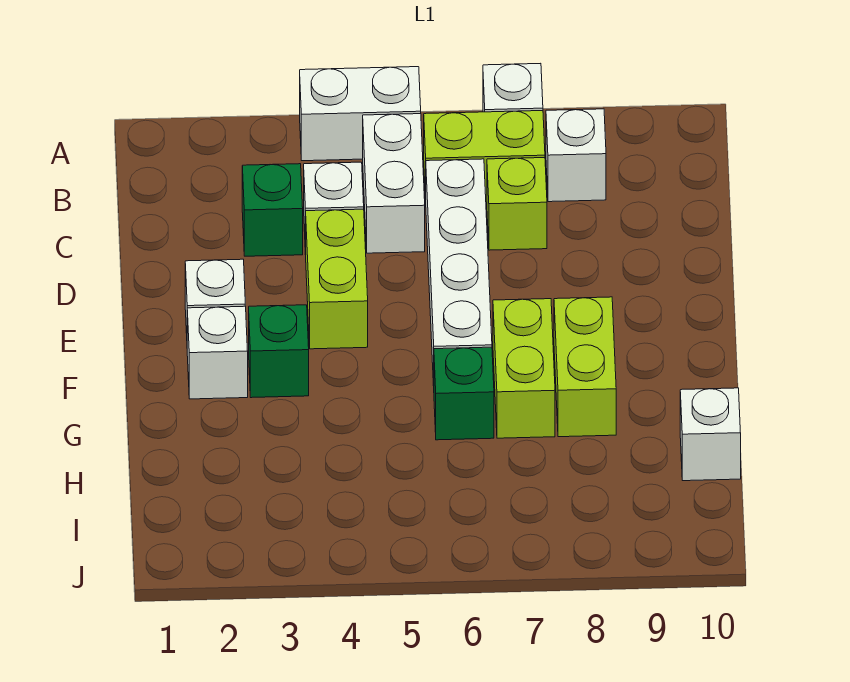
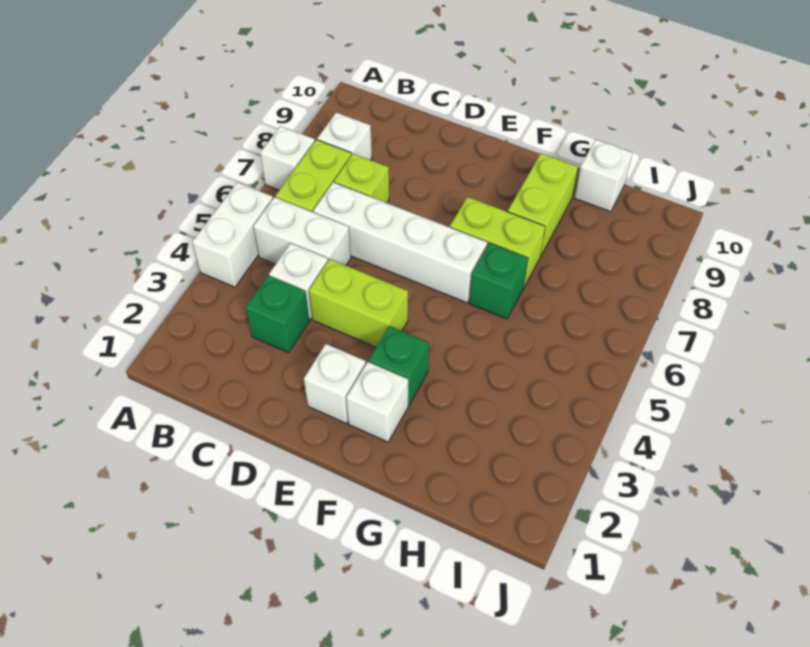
lime brick F8:G8 level 1 -> lime brick G8:G9 level 1

